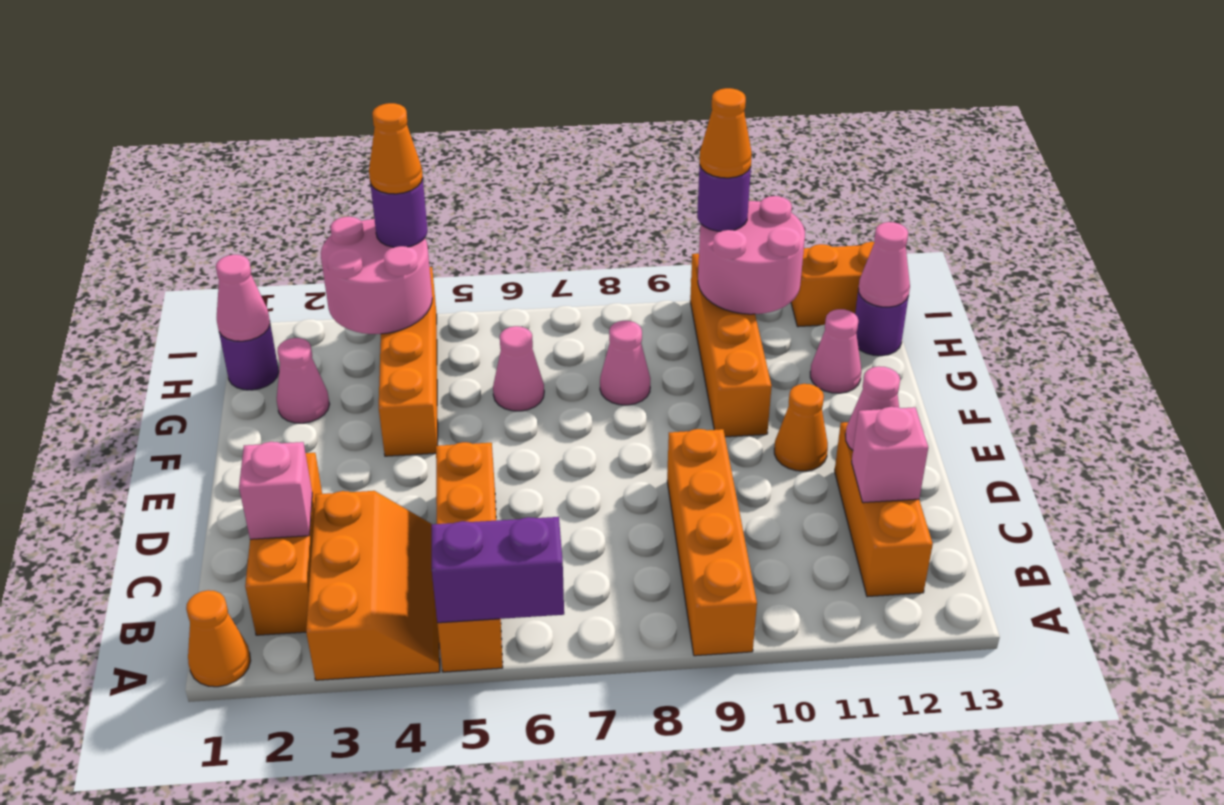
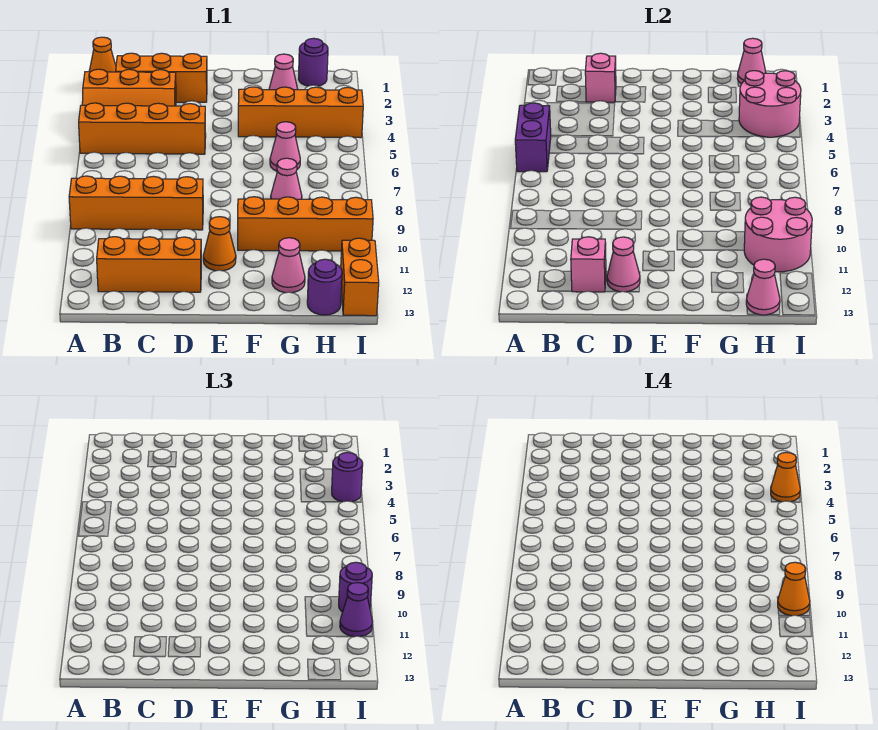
none -> purple cone I11 level 3

